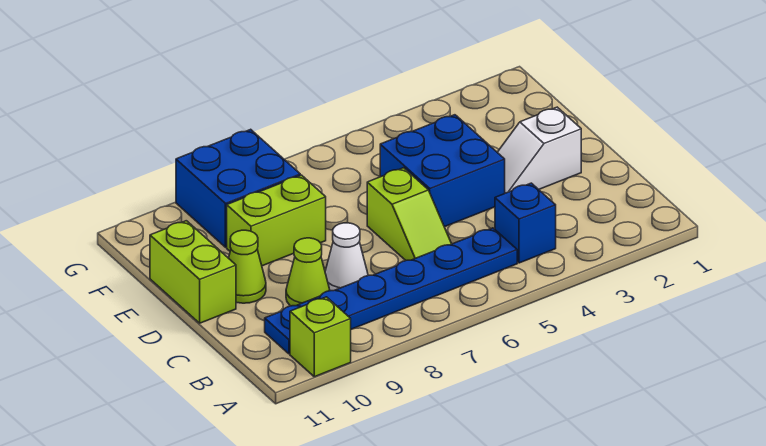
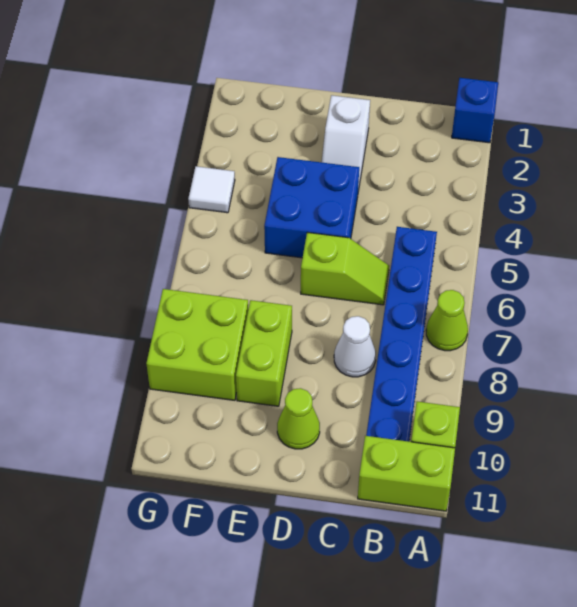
blue brick B4 level 1 -> blue brick A1 level 1
lime cone C9 level 1 -> lime cone A7 level 1
lime brick D11:E11 level 1 -> lime brick A11:B11 level 1
blue brick F8:G9 level 1 -> lime brick F8:G9 level 1
none -> white tile G4 level 1

